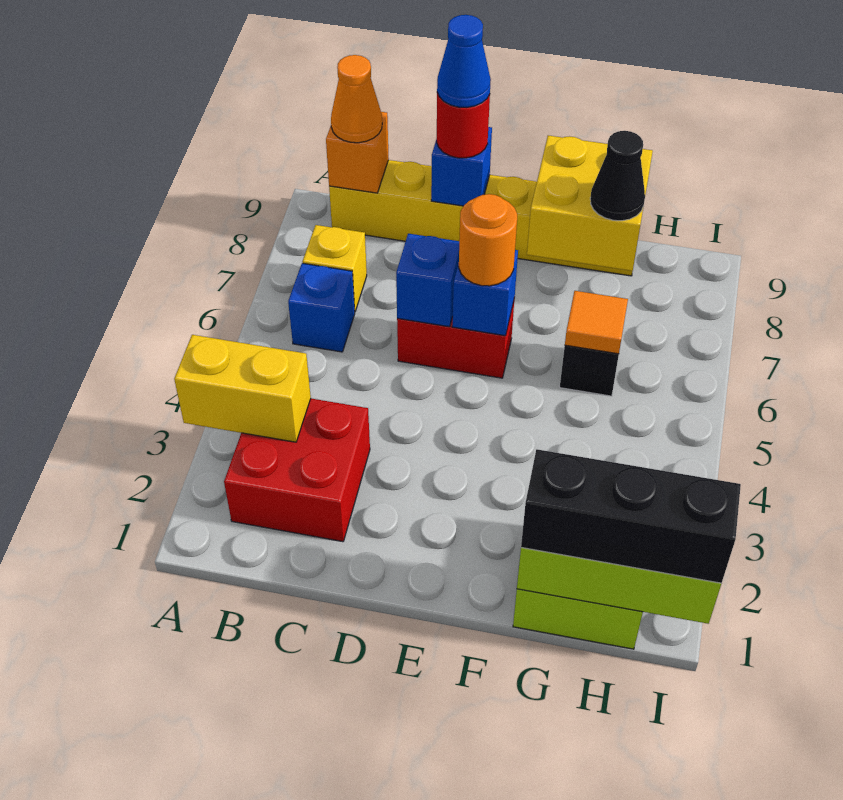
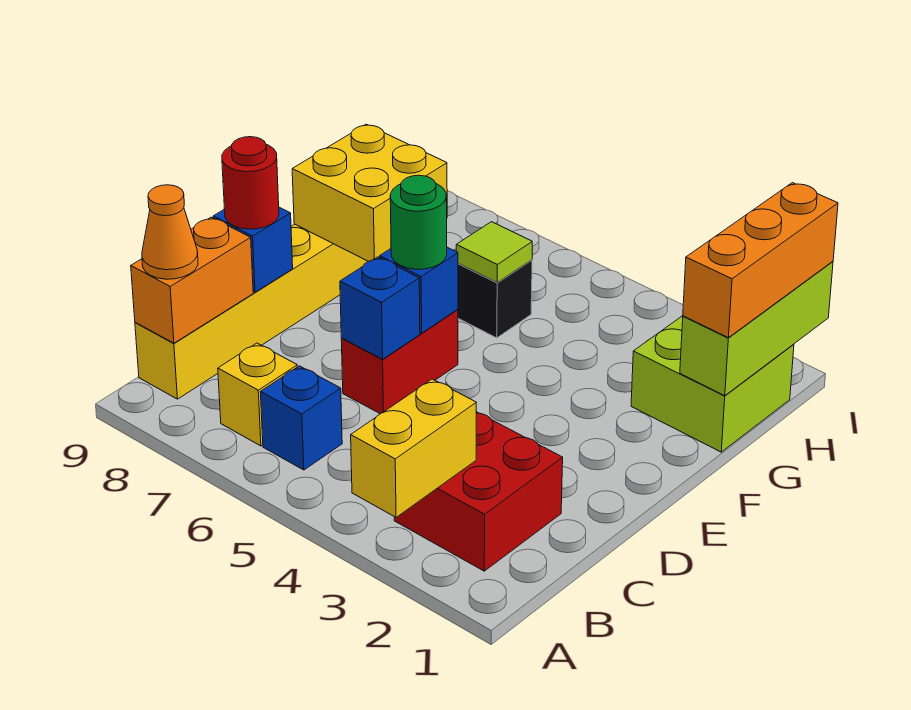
orange brick B9 level 2 -> orange brick B9:C9 level 2
blue cone D9 level 4 -> none
orange round brick E6 level 3 -> green round brick E6 level 3
black brick G1:I1 level 3 -> orange brick G1:I1 level 3
orange tile G6 level 2 -> lime tile G6 level 2
black cone G8 level 3 -> none

